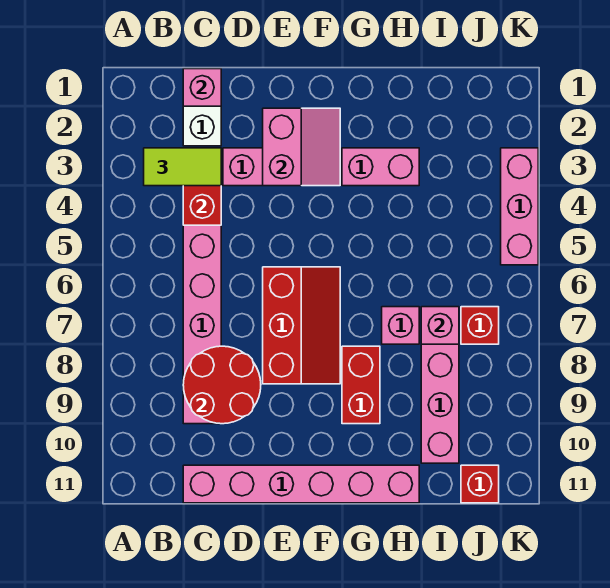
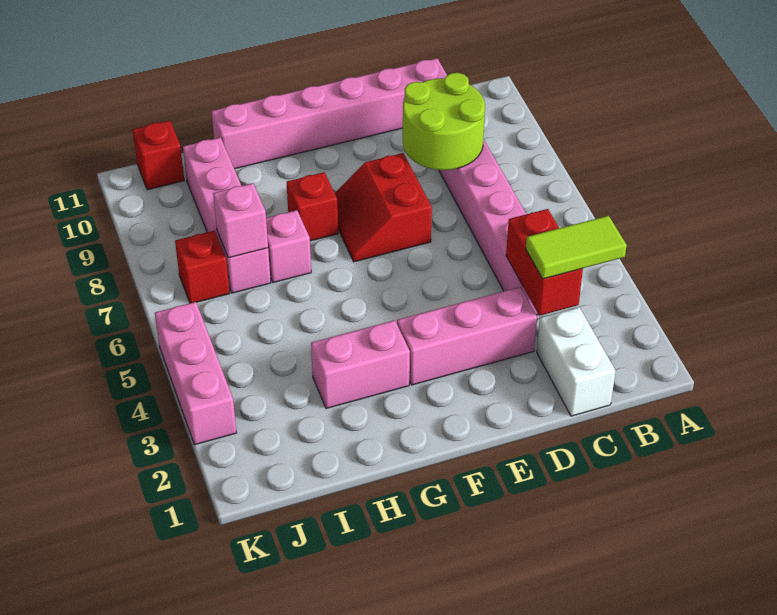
pink brick C1 level 2 -> none
red round brick C8:D9 level 2 -> lime round brick C8:D9 level 2
pink slope E2:F3 level 2 top E -> none
red slope E6:F8 level 1 top E -> red slope E7:F8 level 1 top E
red brick G8:G9 level 1 -> red brick G8 level 1

